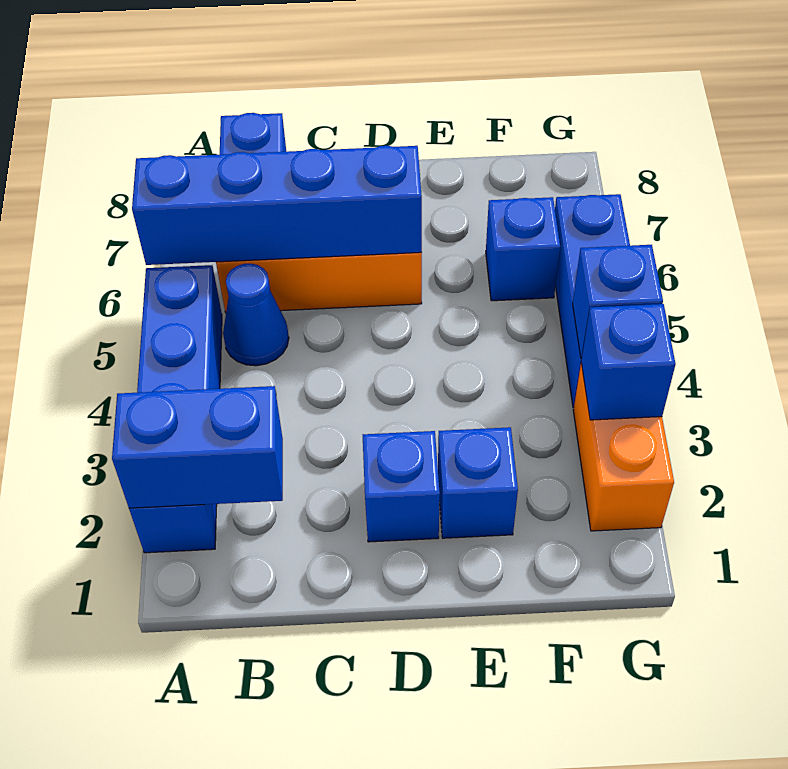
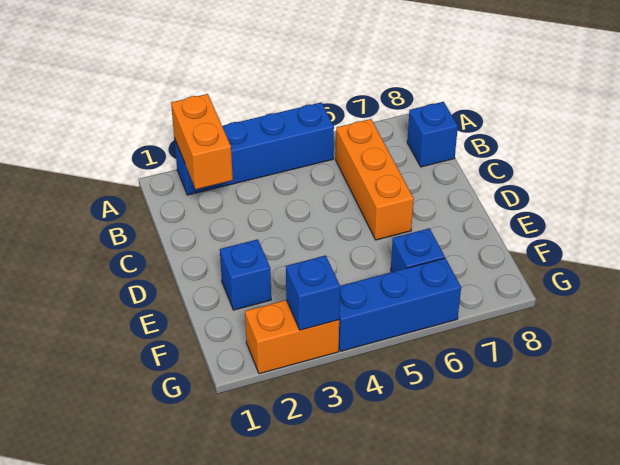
blue brick A2:B2 level 2 -> orange brick A2:B2 level 2
blue brick A6:D6 level 2 -> none
blue cone B5 level 1 -> none
blue brick D2 level 1 -> none
blue brick G4 level 2 -> none

